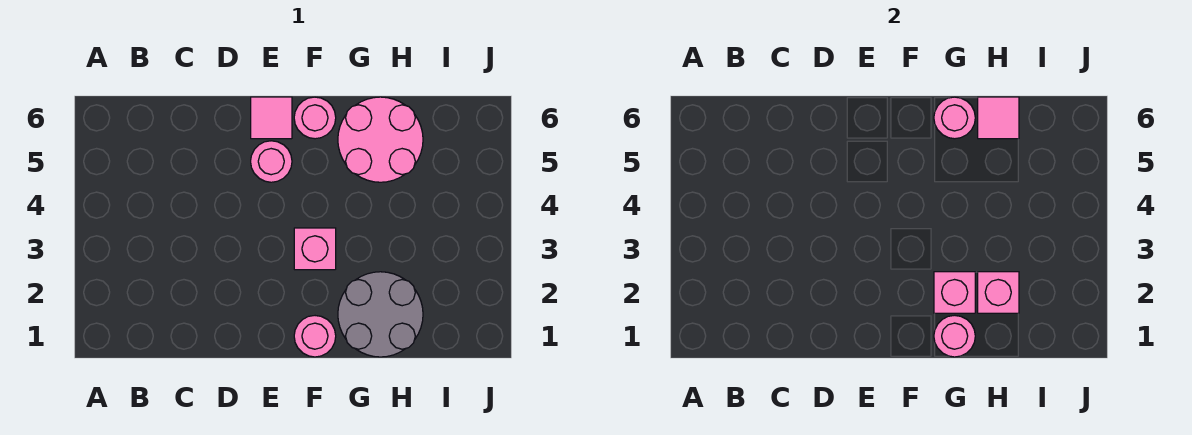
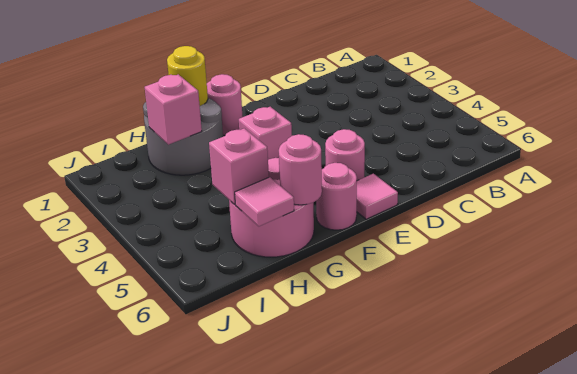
pink round brick G1 level 2 -> yellow round brick G1 level 2
pink brick G2 level 2 -> pink brick H5 level 2

